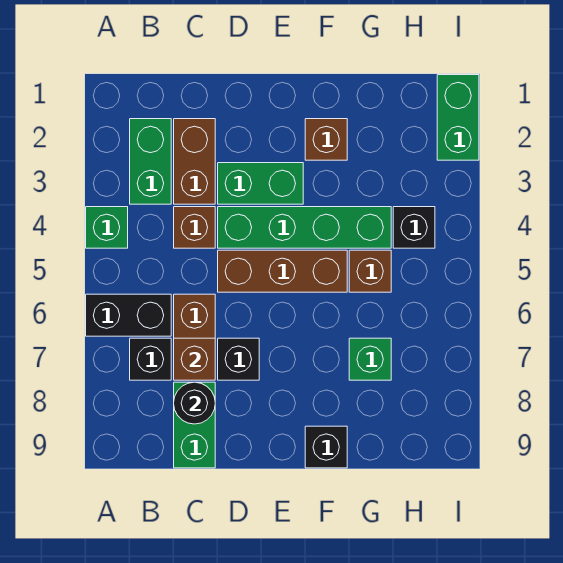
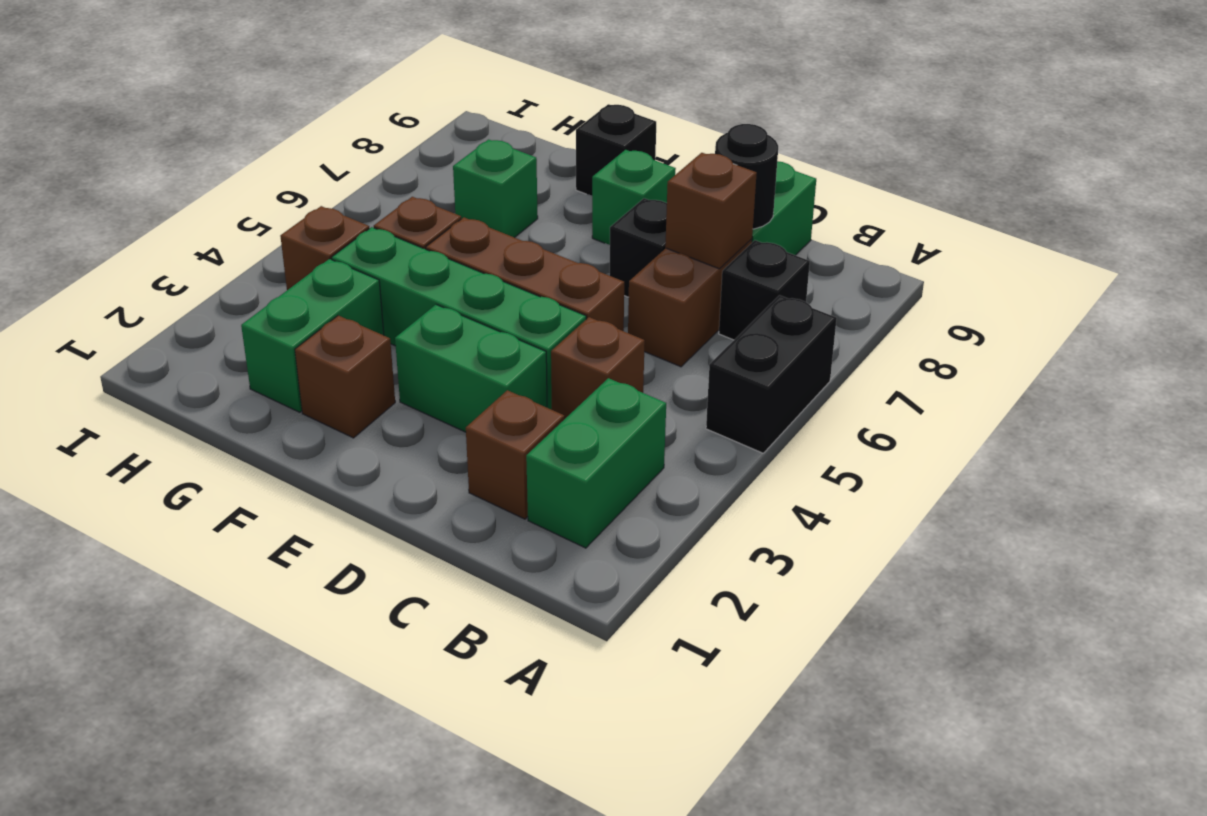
green brick A4 level 1 -> green brick E8 level 1
black brick A6:B6 level 1 -> black brick A5:A6 level 1
brown brick C2:C3 level 1 -> brown brick C2 level 1
black brick H4 level 1 -> brown brick H4 level 1
green brick I1:I2 level 1 -> green brick G2:G3 level 1

